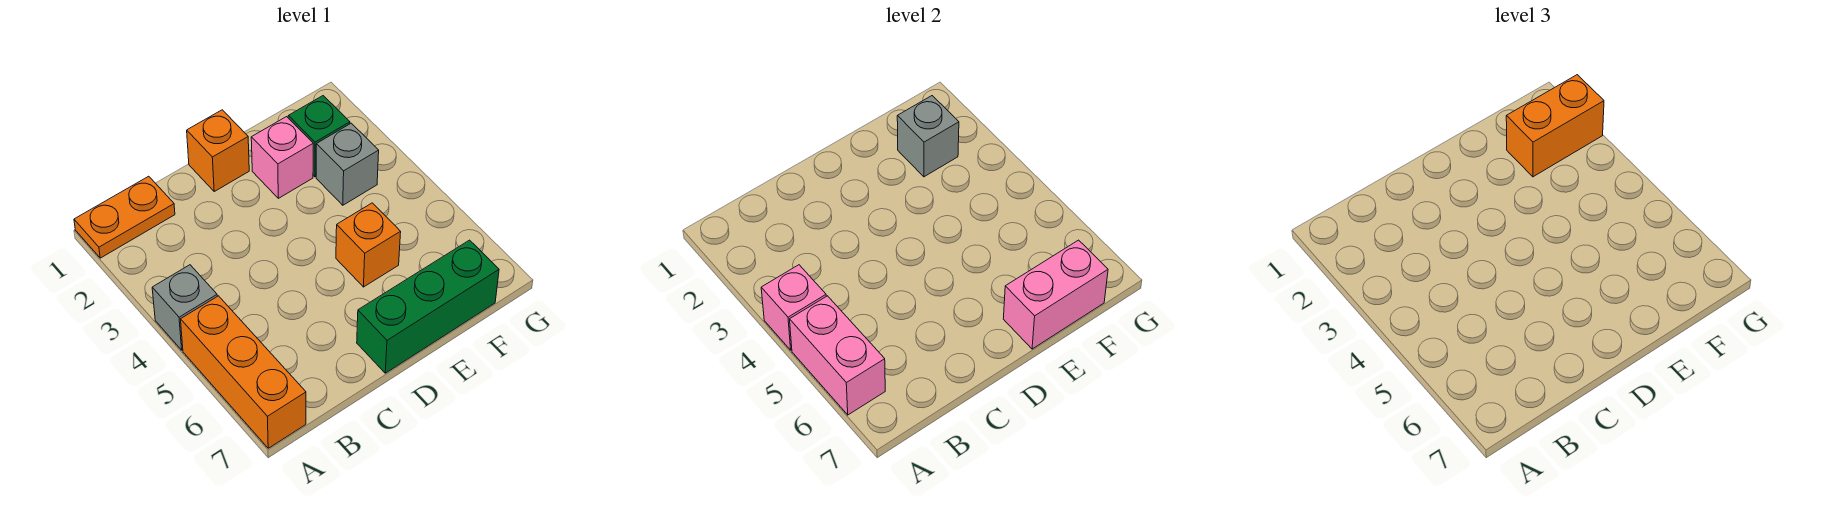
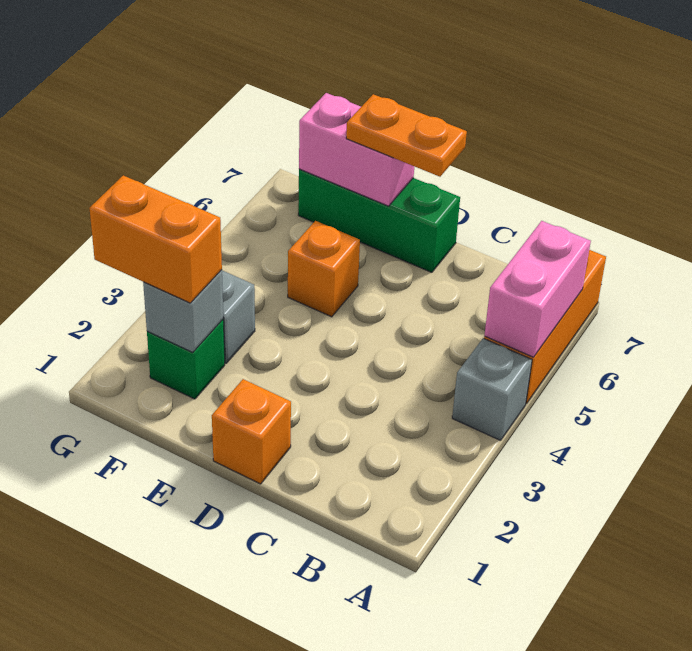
orange plate A1:B1 level 1 -> orange plate D7:E7 level 3
pink brick A4 level 2 -> none
pink brick E2 level 1 -> none

